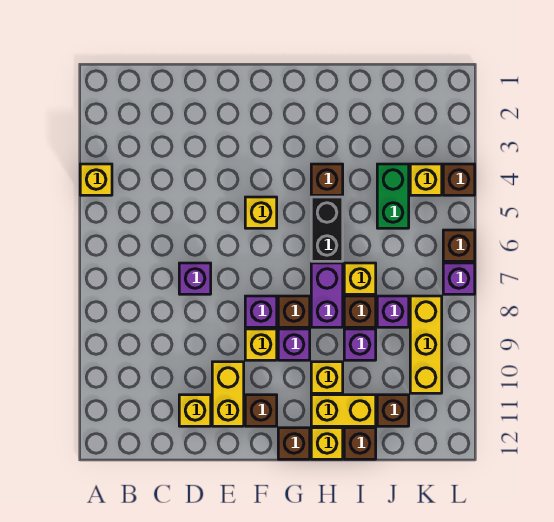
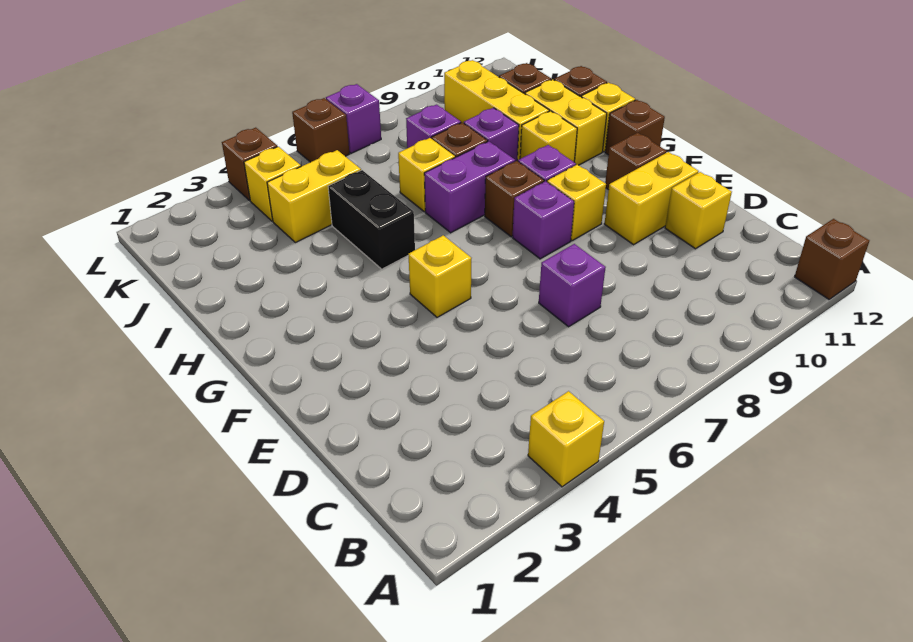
brown brick H4 level 1 -> brown brick A12 level 1
black brick H5:H6 level 1 -> black brick H5:I5 level 1
green brick J4:J5 level 1 -> yellow brick J4:J5 level 1
yellow brick K8:K10 level 1 -> yellow brick I10:K10 level 1

